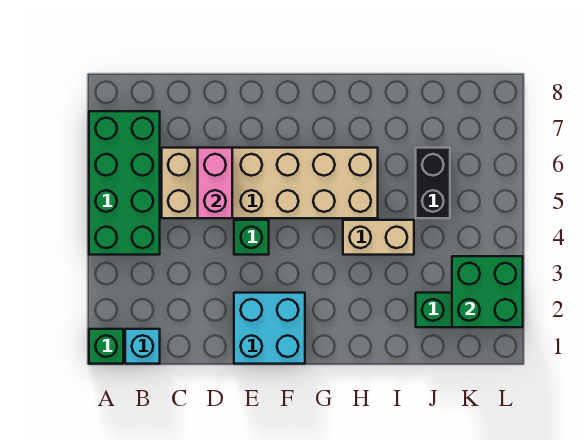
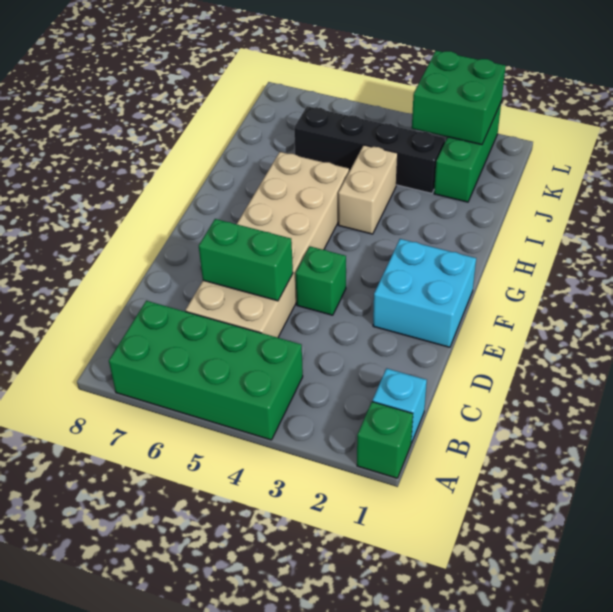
pink brick D5:D6 level 2 -> green brick D5:D6 level 2
black brick J5:J6 level 1 -> black brick J3:J6 level 1

